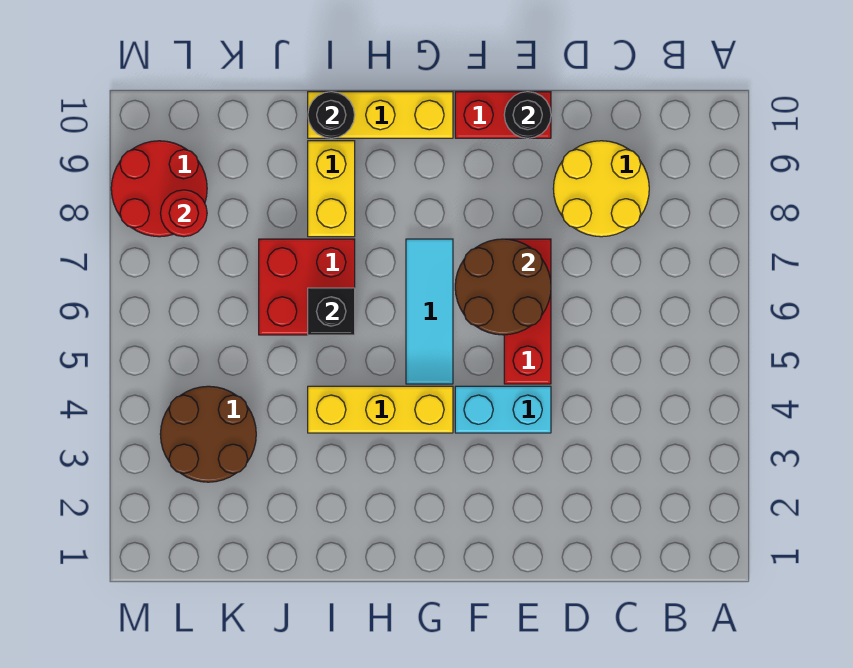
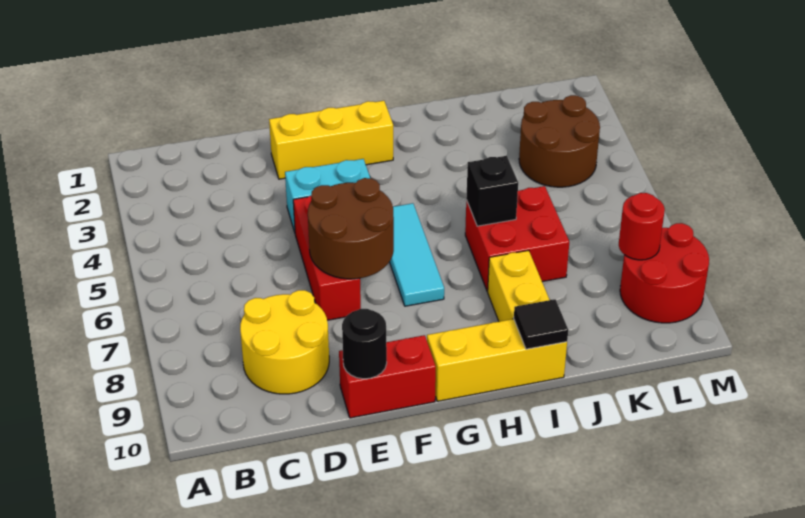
yellow brick G4:I4 level 1 -> yellow brick E2:G2 level 1
black round brick I10 level 2 -> black tile I10 level 2

